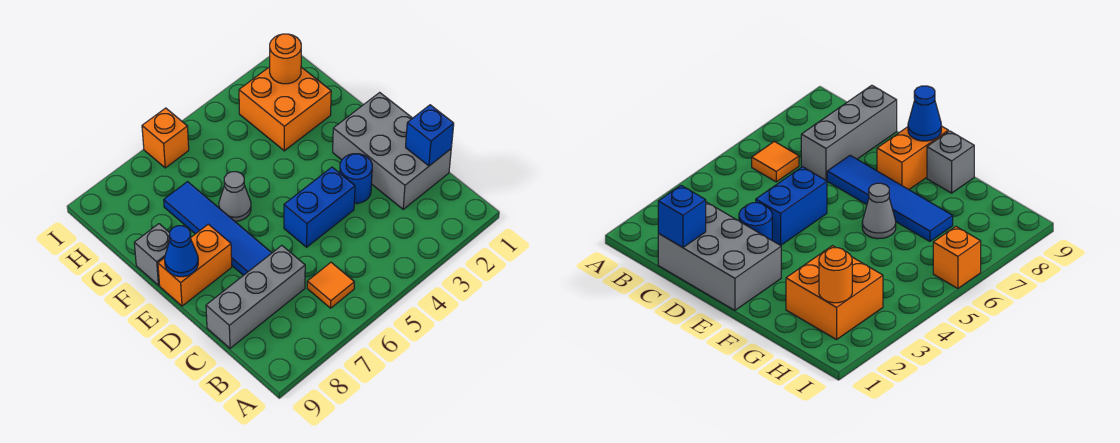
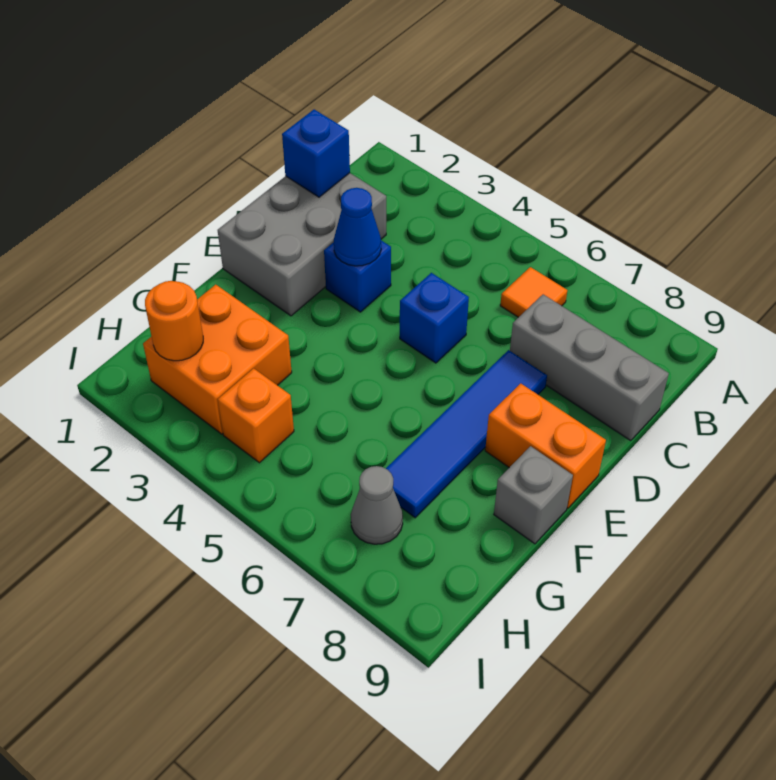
blue round brick D3 level 1 -> blue brick D3 level 1
blue brick D4:D5 level 1 -> blue brick D5 level 1
blue cone E9 level 2 -> blue cone D3 level 2
grey cone F6 level 1 -> grey cone H7 level 1
orange brick I6 level 1 -> orange brick H4 level 1

